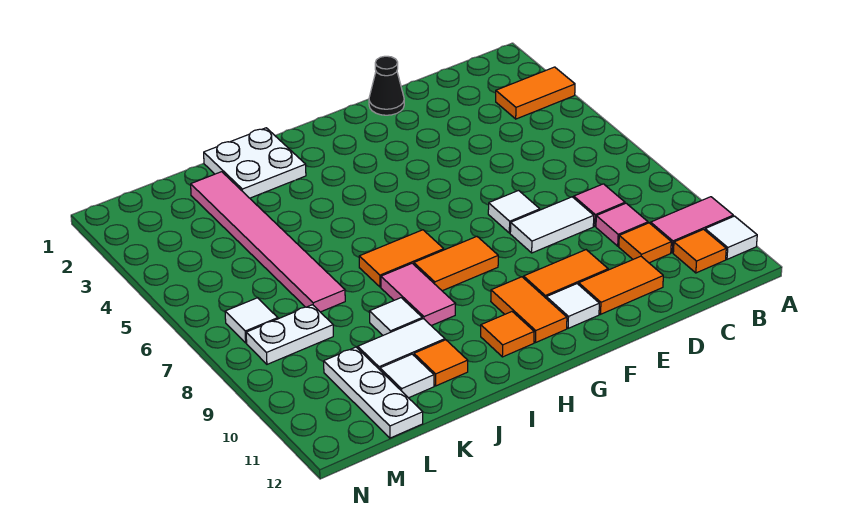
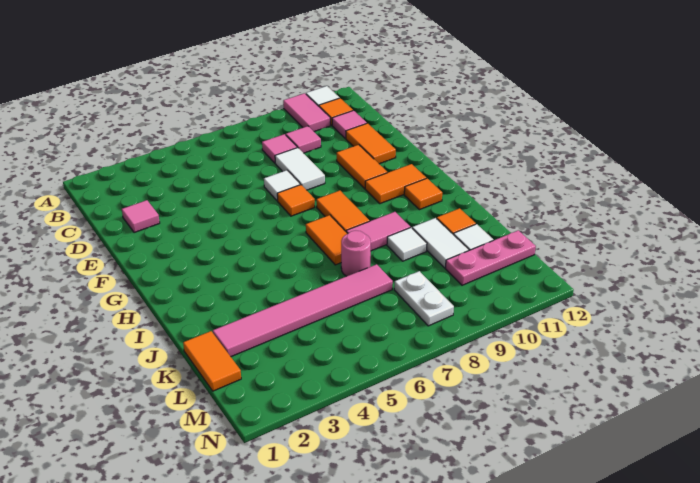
orange tile A3:B3 level 1 -> orange tile K1:L1 level 1
orange tile C10 level 1 -> orange tile F7 level 1
none -> pink tile C11 level 1
none -> pink tile D2 level 1
black cone E1 level 1 -> none
white tile F11 level 1 -> none
white plate I1:J2 level 1 -> none
none -> pink round brick J7 level 1
white plate L10:L12 level 1 -> pink plate L10:L12 level 1
white tile M7 level 1 -> none

